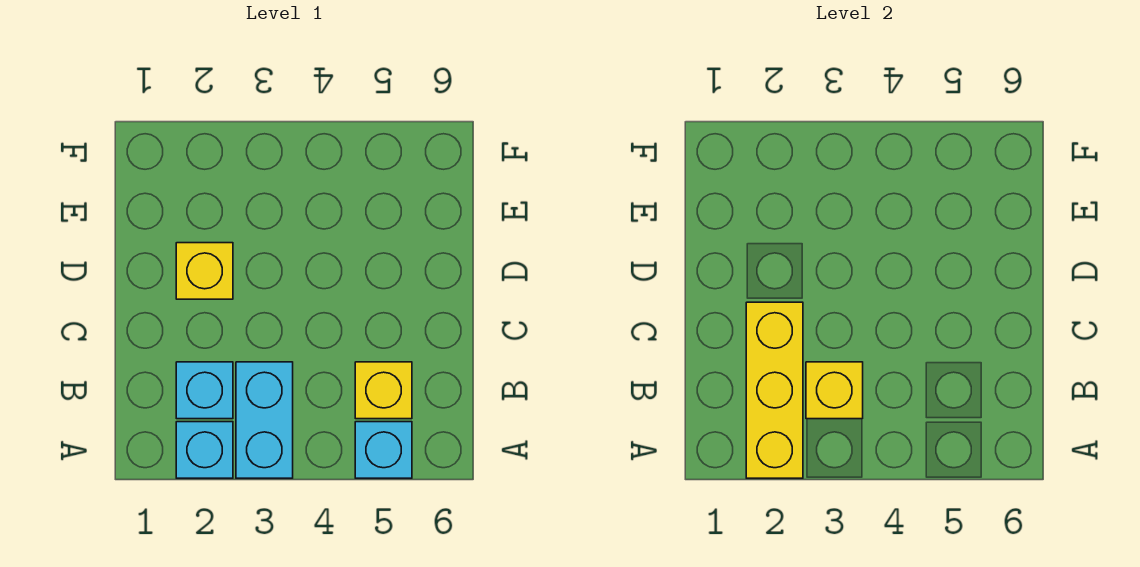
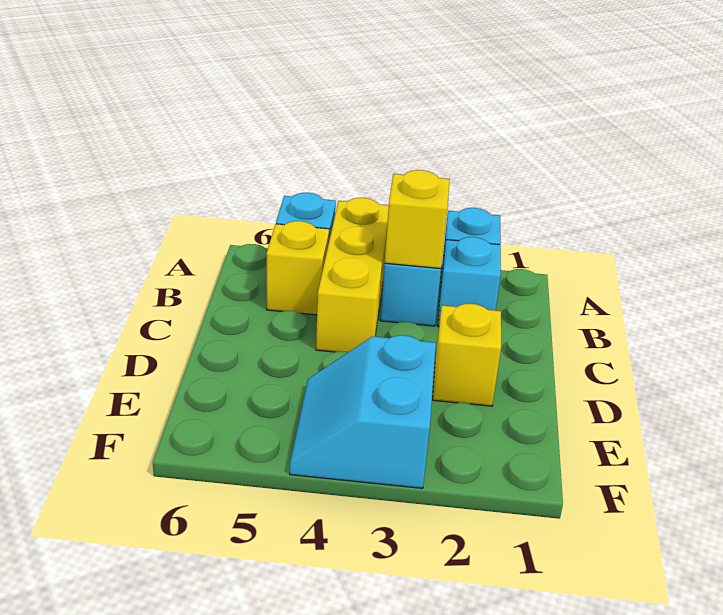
yellow brick A2:C2 level 2 -> yellow brick A4:C4 level 1
none -> cyan slope E3:F4 level 1 top 3

